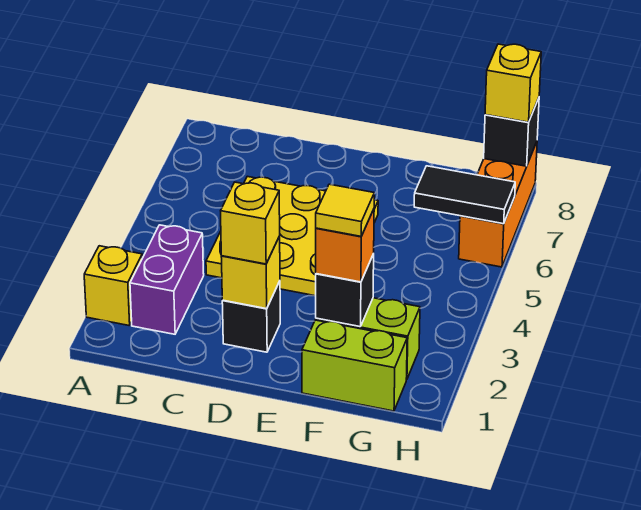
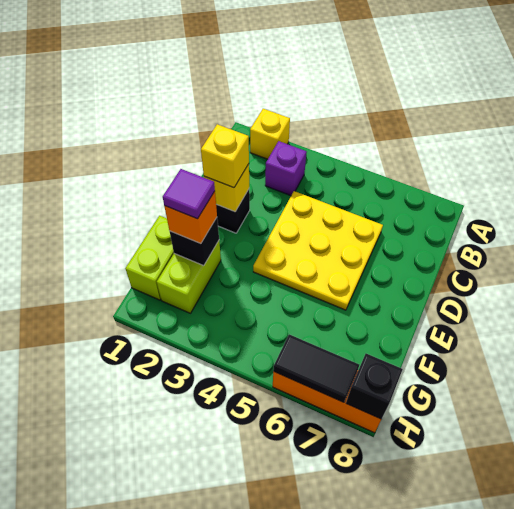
purple brick B2:B3 level 1 -> purple brick B3 level 1
yellow tile F2 level 4 -> purple tile F2 level 4
black tile G6:H6 level 2 -> black tile H6:H7 level 2
yellow brick H8 level 3 -> none

